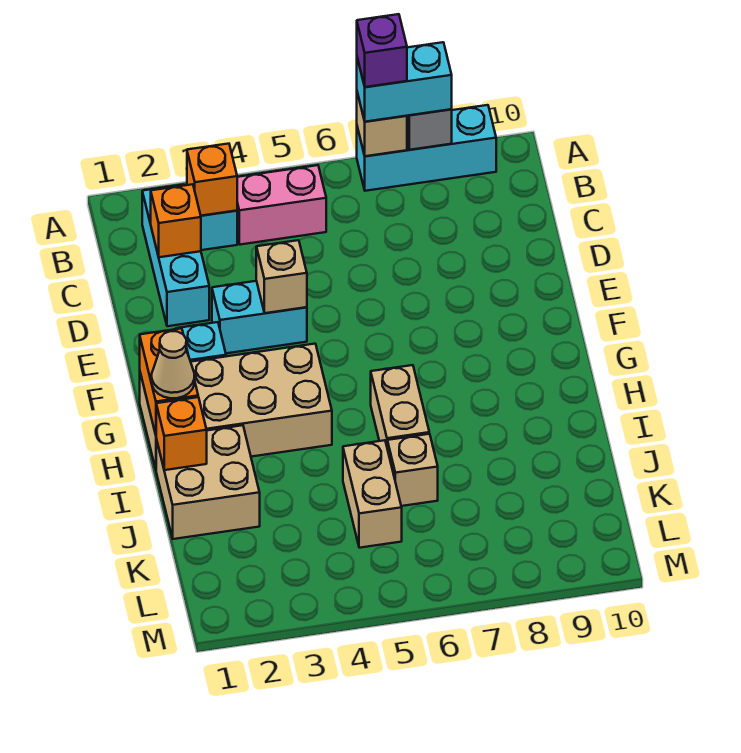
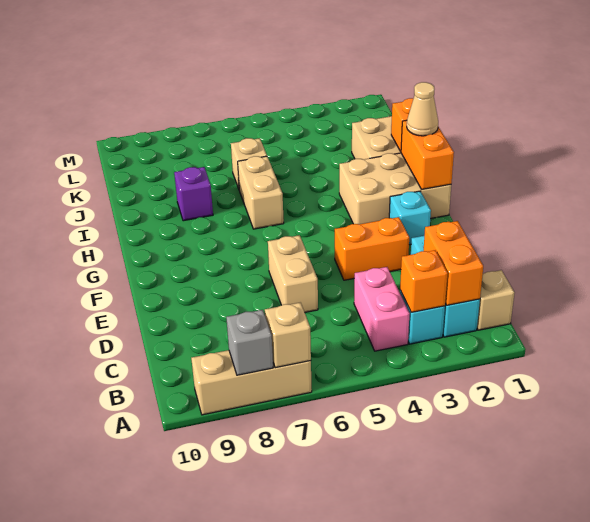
cyan brick A7:A9 level 1 -> tan brick A7:A9 level 1
cyan brick A7:A8 level 3 -> none
purple brick A7 level 4 -> purple brick I8 level 1
pink brick B4:B5 level 1 -> pink brick B4:C4 level 1
orange brick C2 level 2 -> orange brick B2:C2 level 2
cyan brick E3:E4 level 1 -> orange brick E3:E4 level 1
tan brick E4 level 2 -> tan brick B1 level 1
tan brick G1:H4 level 1 -> tan brick G1:H3 level 1
tan brick J5:K5 level 1 -> tan brick D6:E6 level 1

